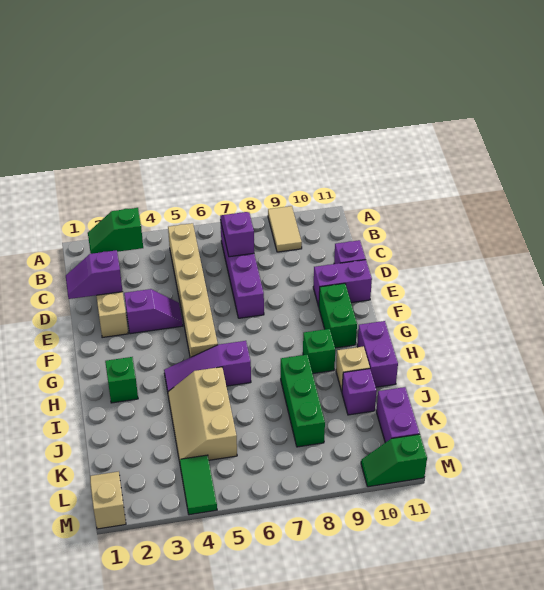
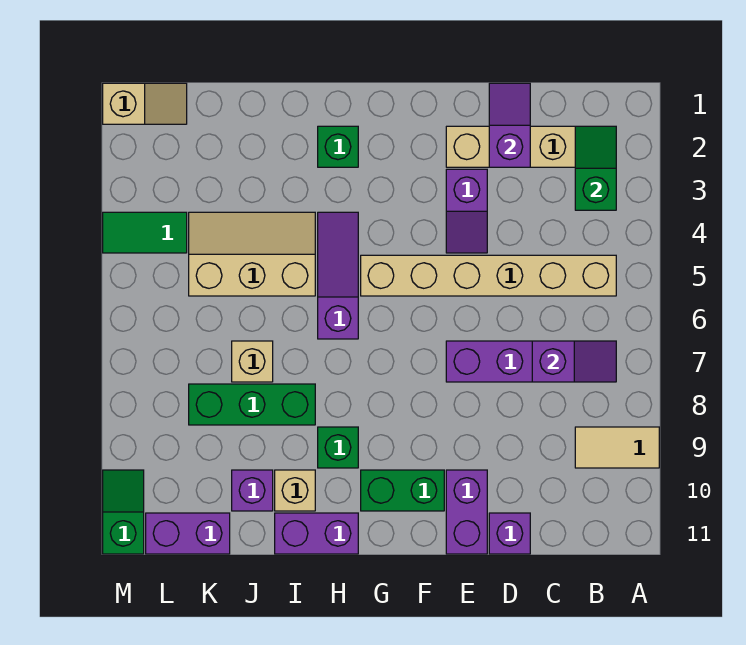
none -> tan brick J7 level 1

